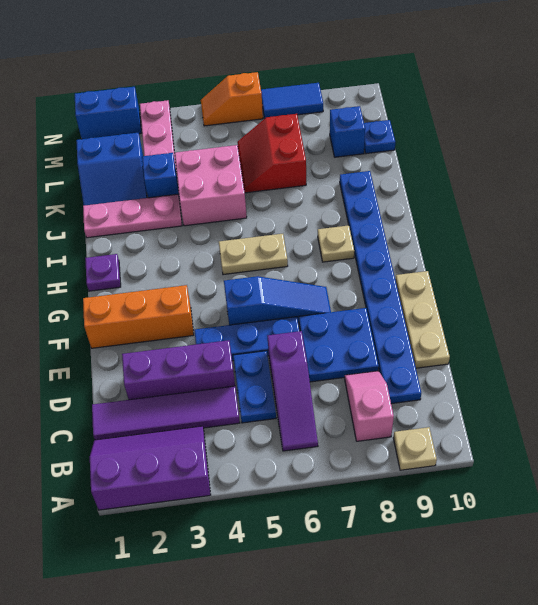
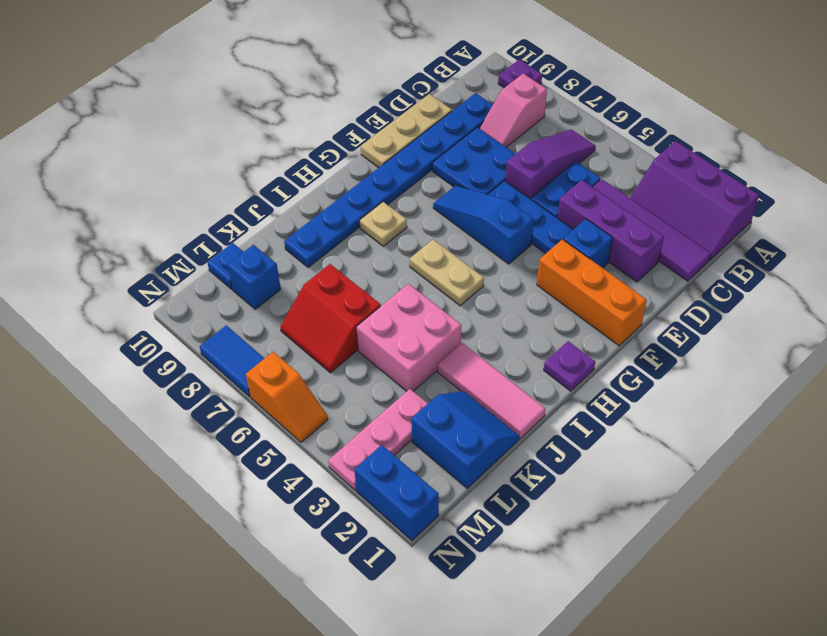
tan plate A9 level 1 -> purple plate A9 level 1
pink plate J1:J3 level 1 -> pink tile J1:J3 level 1
blue brick K3 level 1 -> blue brick E3 level 1
red slope K6:L7 level 1 top 7 -> red slope K6:L7 level 1 top K

